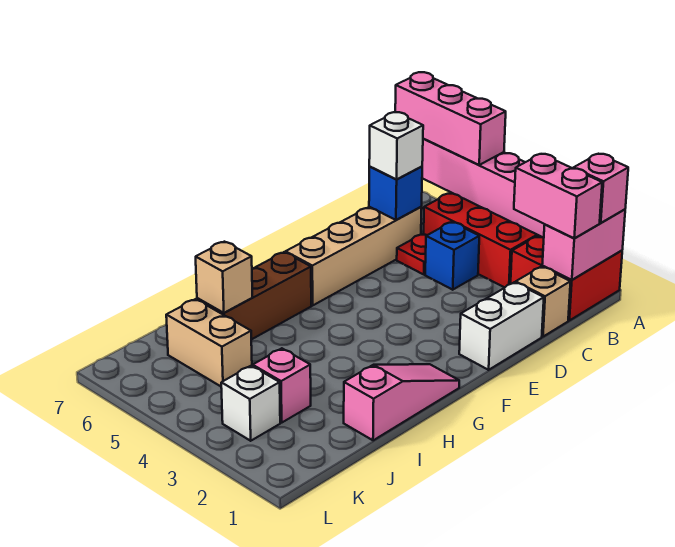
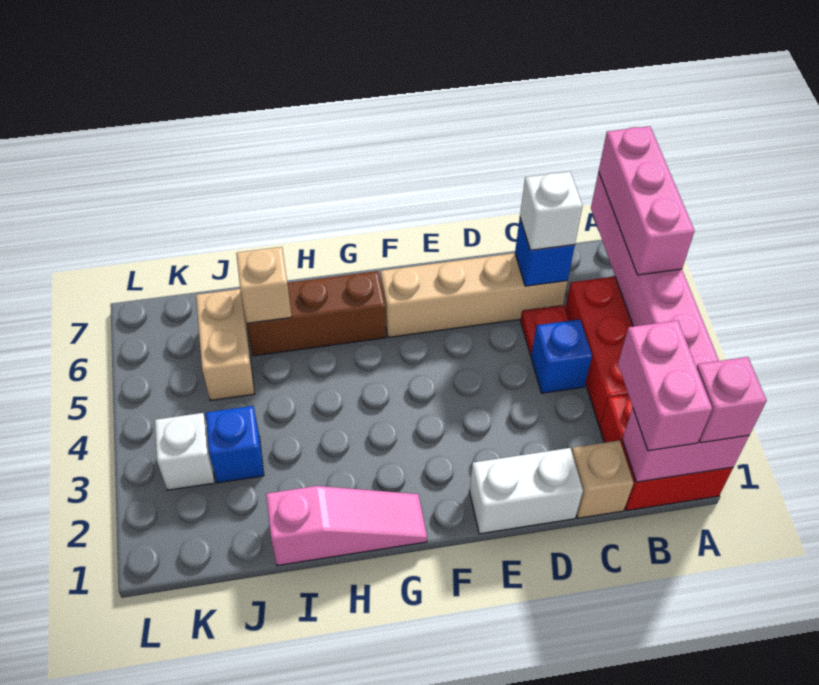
pink brick J3 level 1 -> blue brick J3 level 1

